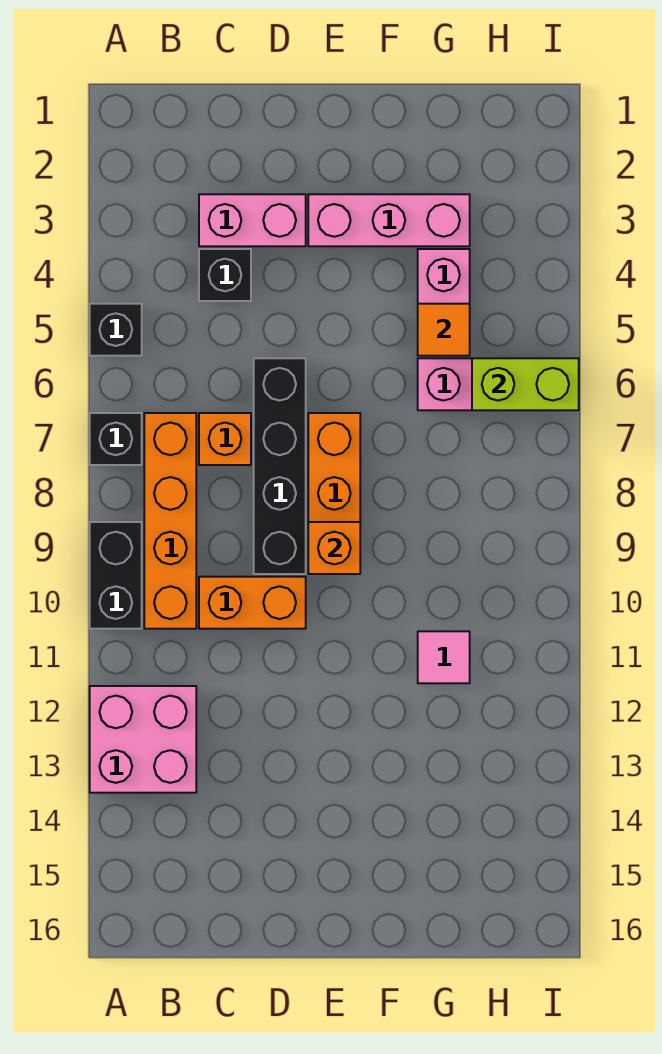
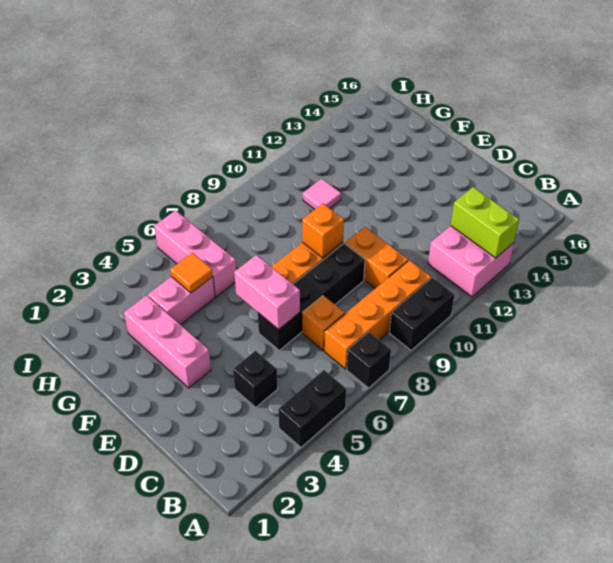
black brick A5 level 1 -> black brick A4:A5 level 1
pink brick C3:D3 level 1 -> pink brick D6:E6 level 2
lime brick H6:I6 level 2 -> lime brick A13:B13 level 2

